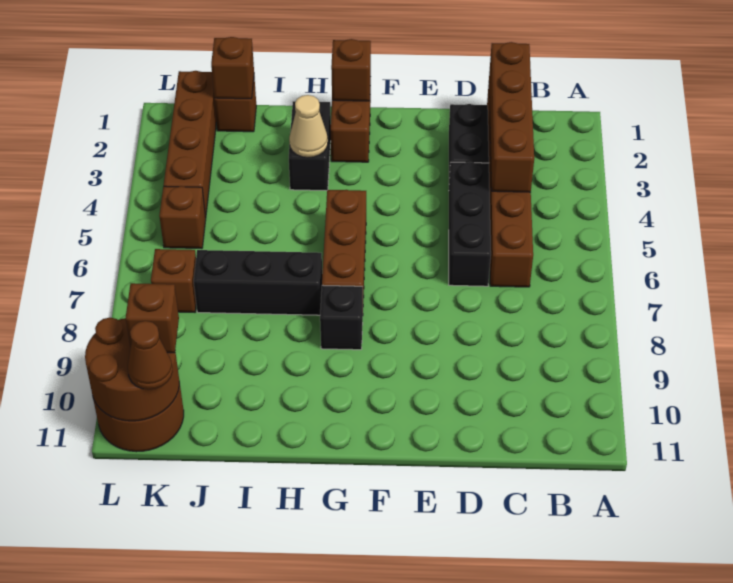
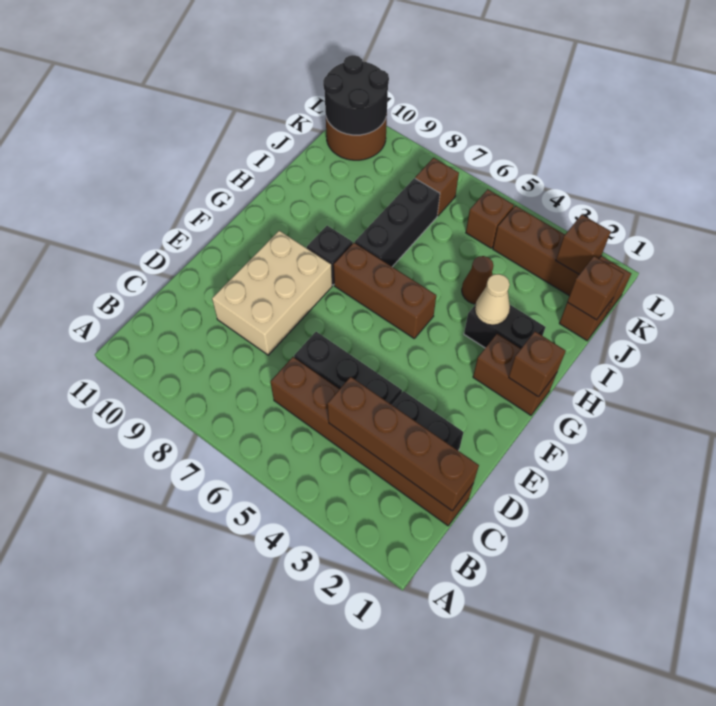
none -> tan brick D8:F9 level 1
brown round brick K10:L11 level 2 -> black round brick K10:L11 level 2
brown brick K10 level 3 -> brown brick K2 level 2
brown cone K11 level 3 -> brown cone I4 level 1

